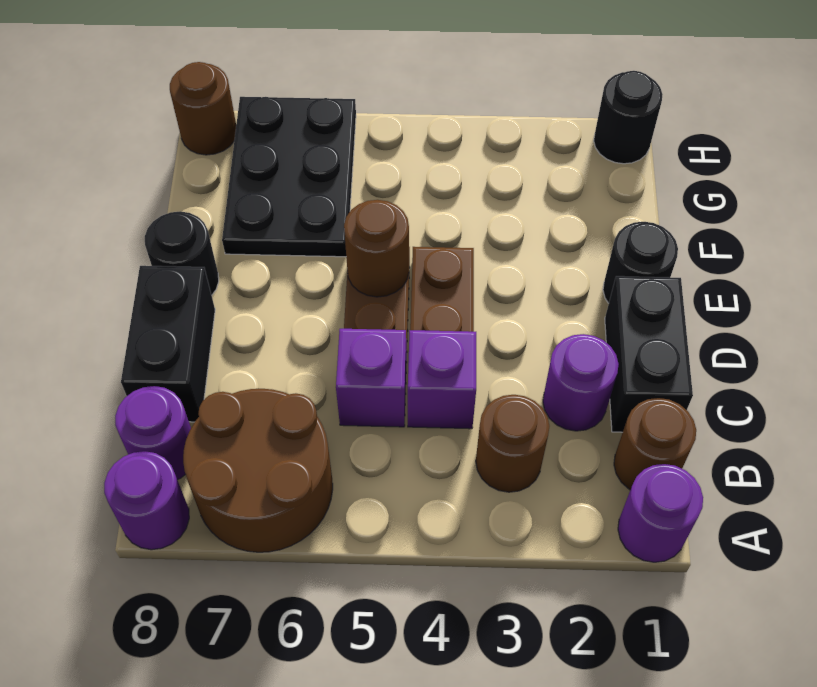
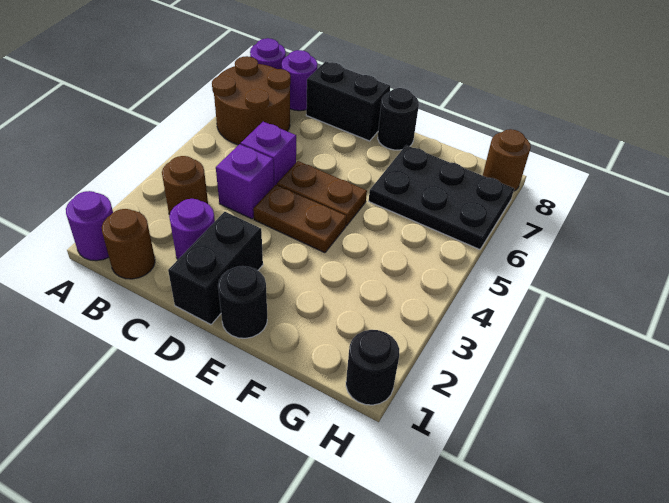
black brick C1:D1 level 1 -> black brick D1:D2 level 1
brown round brick E5 level 2 -> none

